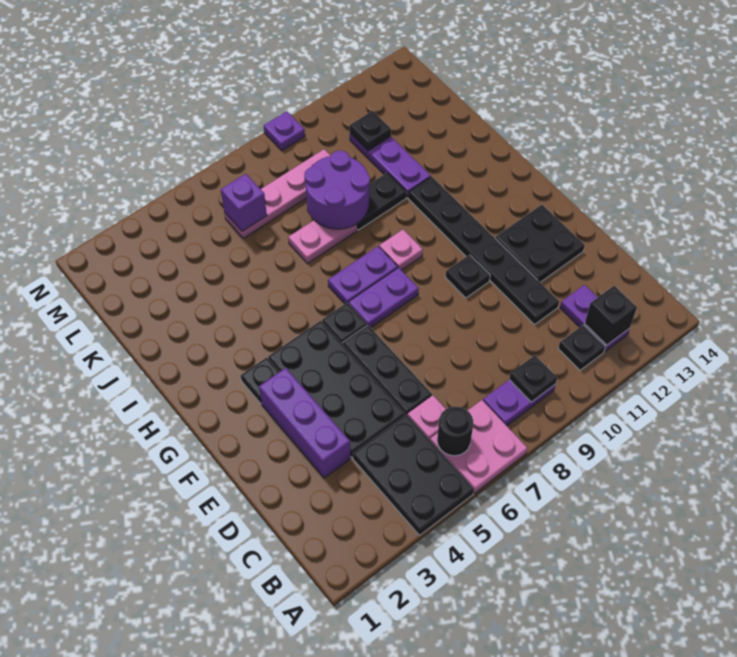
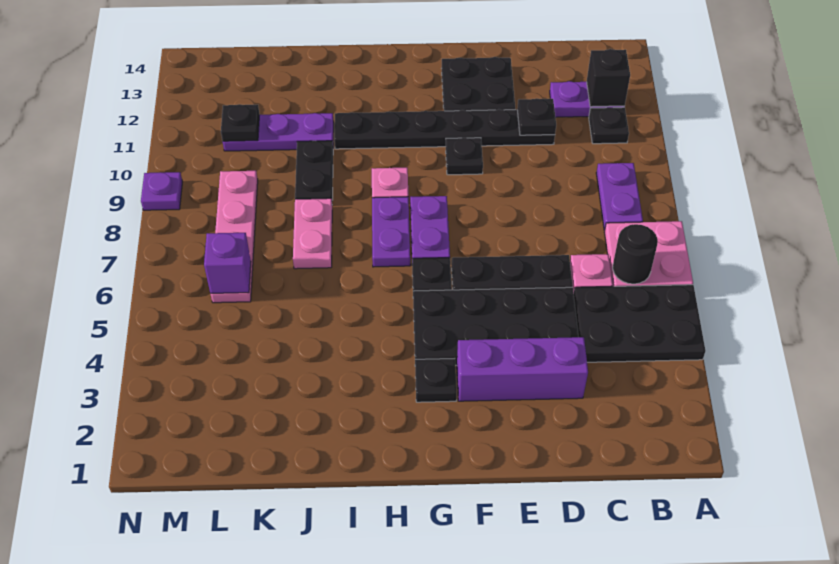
black plate B9 level 2 -> black plate D11 level 2
purple round brick J8:K9 level 2 -> none

